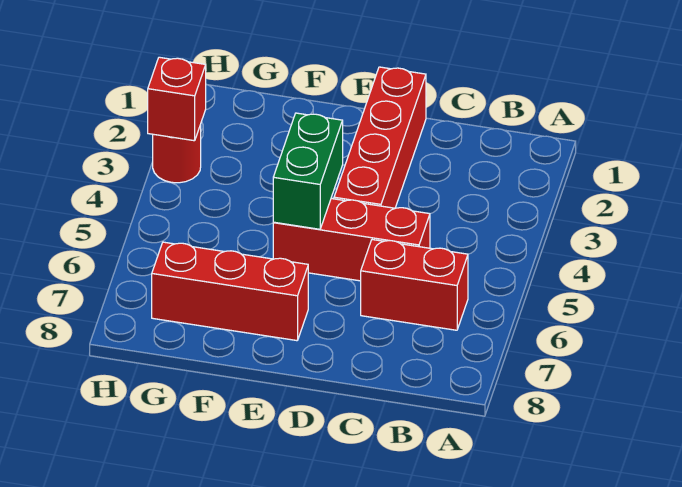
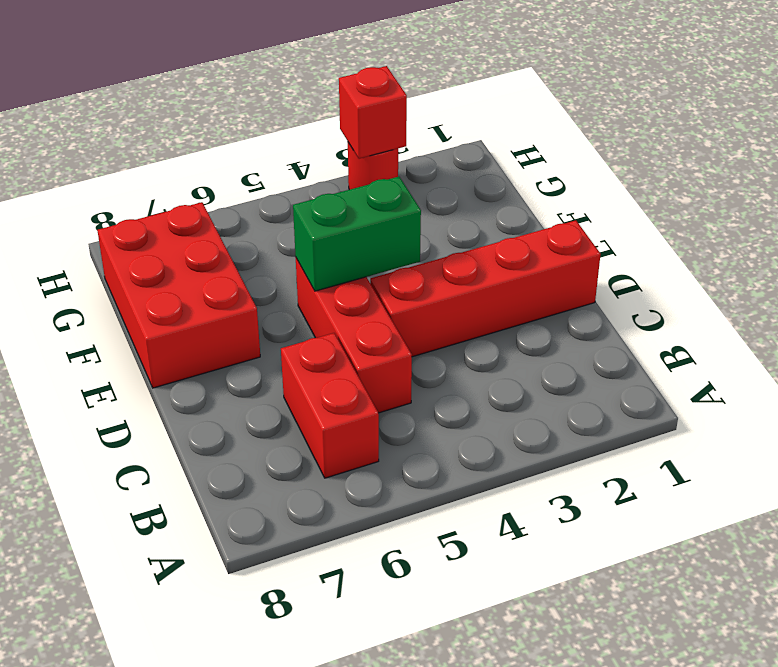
red brick E7:G7 level 1 -> red brick E7:G8 level 1

